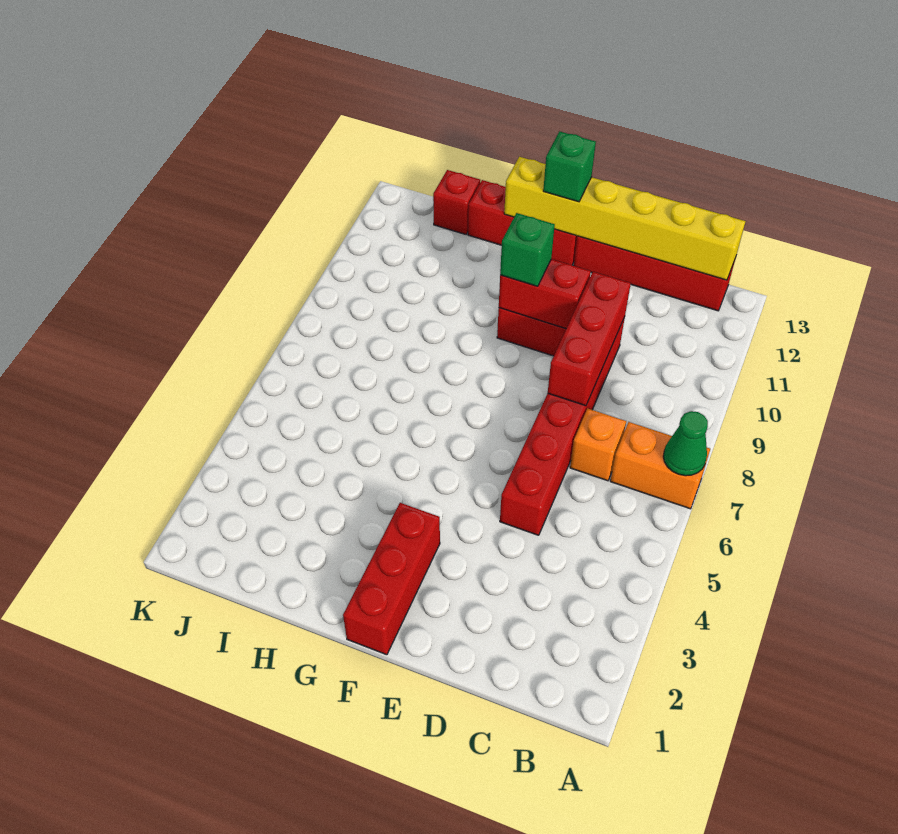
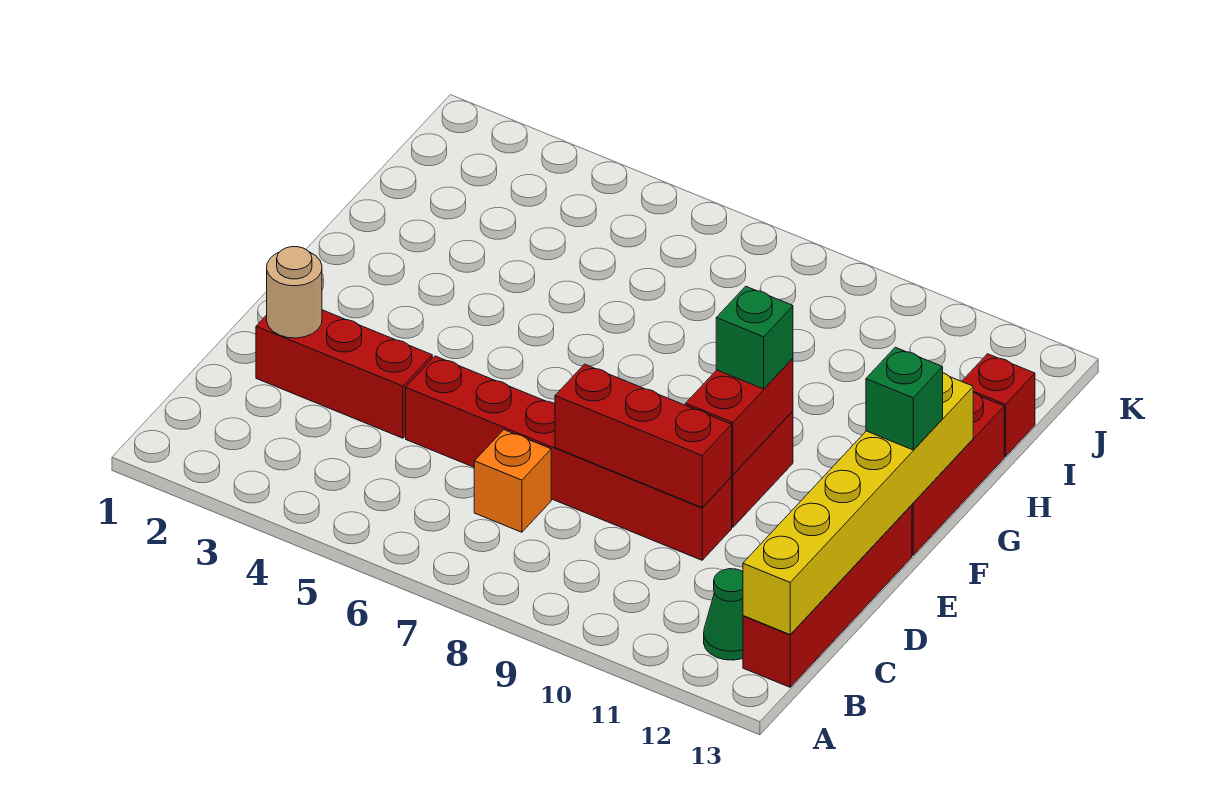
orange brick A7:B7 level 1 -> none
green cone A7 level 2 -> green cone B12 level 1
none -> tan round brick D2 level 2
red brick F1:F3 level 1 -> red brick D2:D4 level 1

